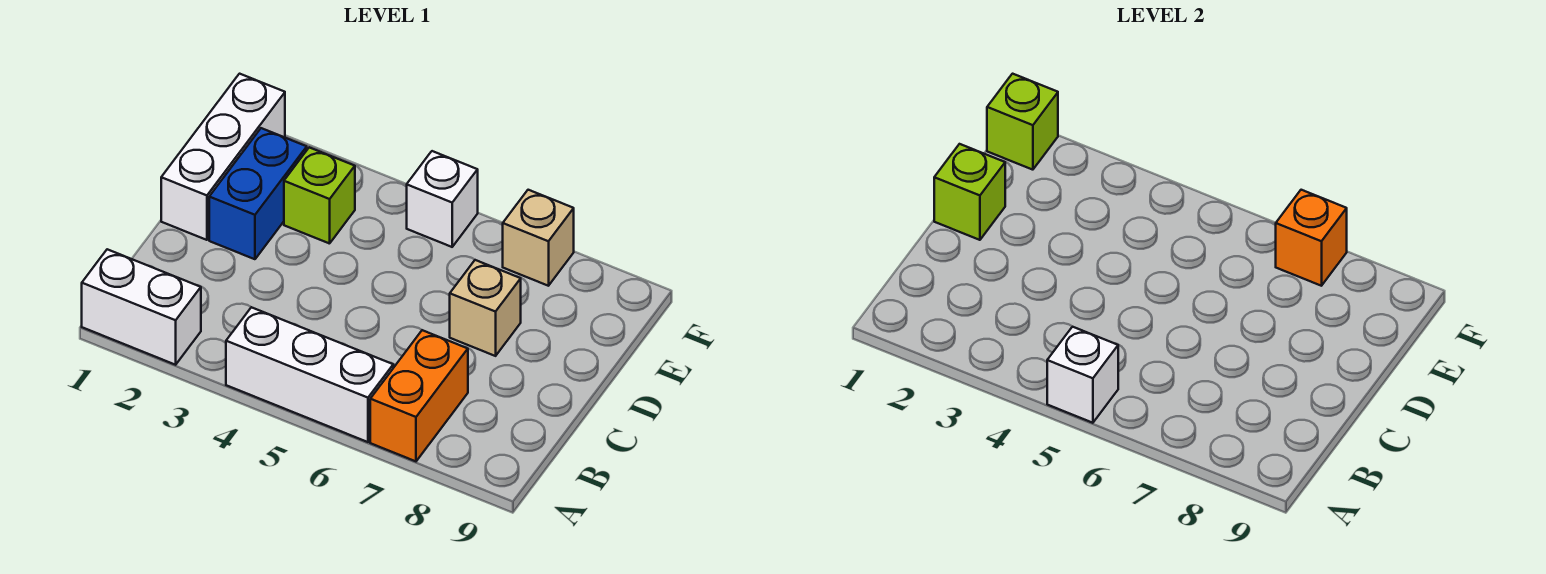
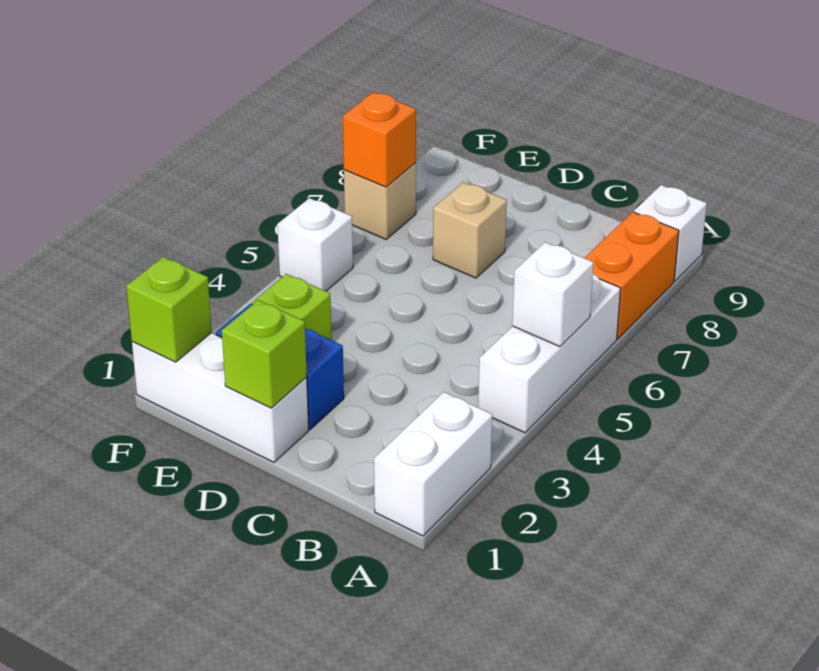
orange brick A7:B7 level 1 -> orange brick A7:A8 level 1
none -> white brick A9 level 1

